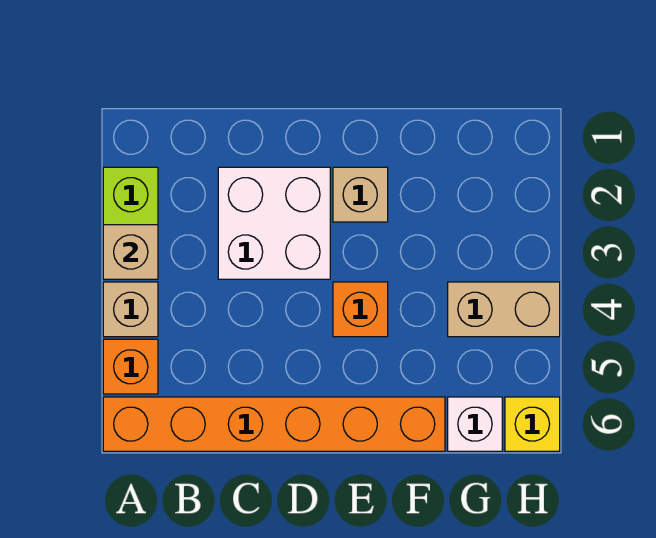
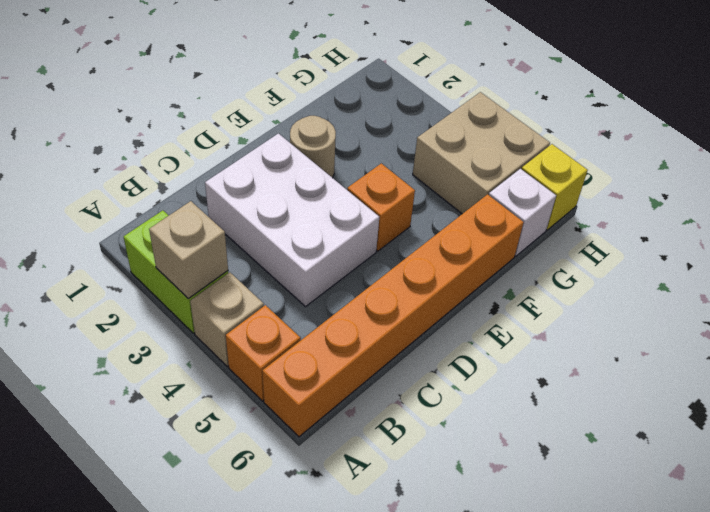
white brick C2:D3 level 1 -> white brick C2:D4 level 1
tan brick E2 level 1 -> tan round brick E2 level 1
tan brick G4:H4 level 1 -> tan brick G4:H5 level 1

